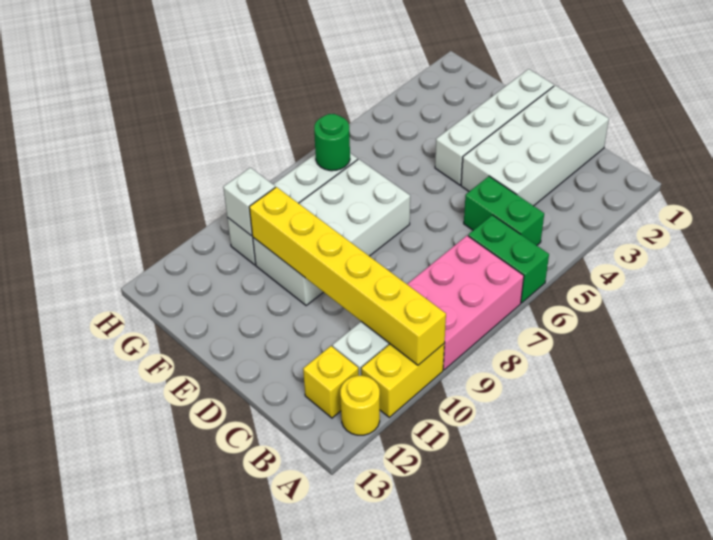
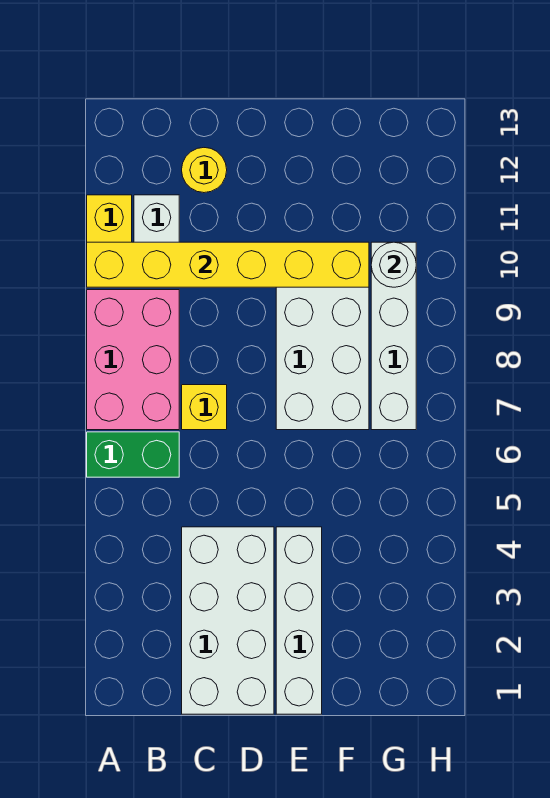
yellow round brick A12 level 1 -> yellow round brick C12 level 1
green brick B5:C5 level 1 -> none
yellow brick B12 level 1 -> yellow brick C7 level 1
green round brick G7 level 2 -> none
white brick G10 level 2 -> white round brick G10 level 2

